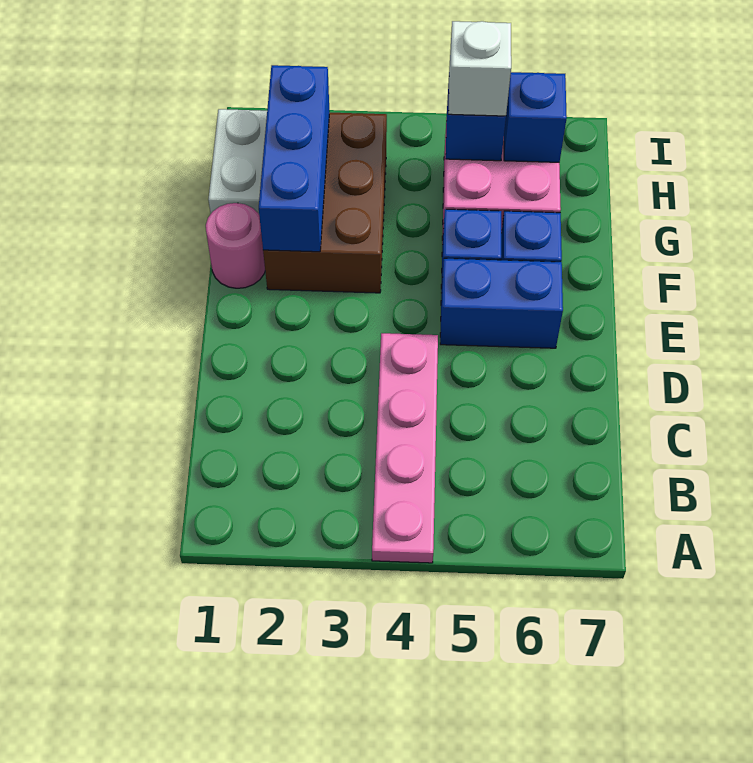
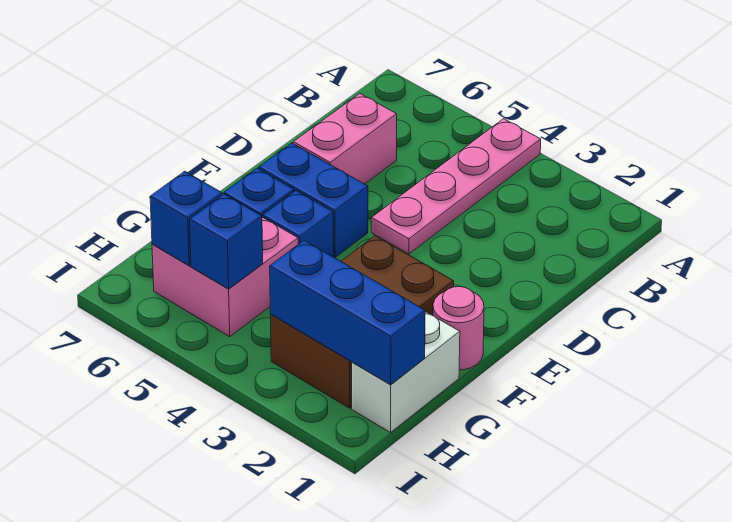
none -> pink brick C6:D6 level 1
blue brick F2:H2 level 2 -> blue brick H1:H3 level 2
white brick H5 level 3 -> none

